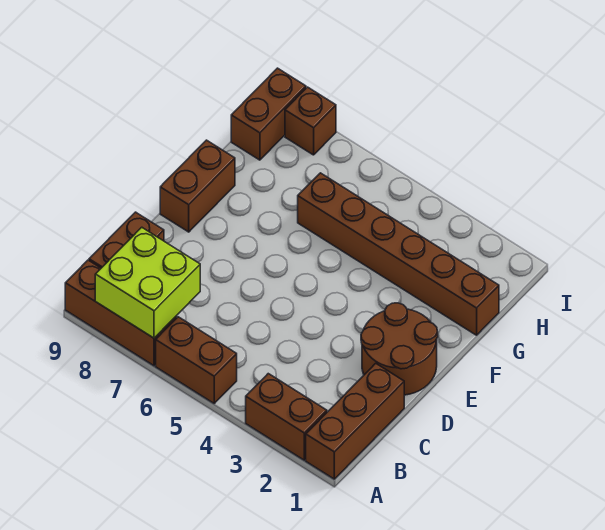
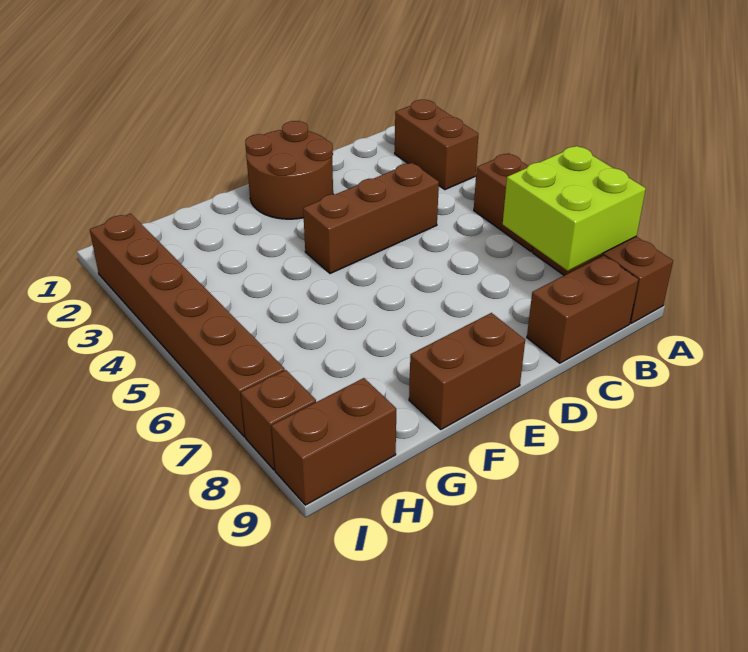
brown brick A1:C1 level 1 -> brown brick C4:E4 level 1
brown brick G1:G6 level 1 -> brown brick I2:I7 level 1

